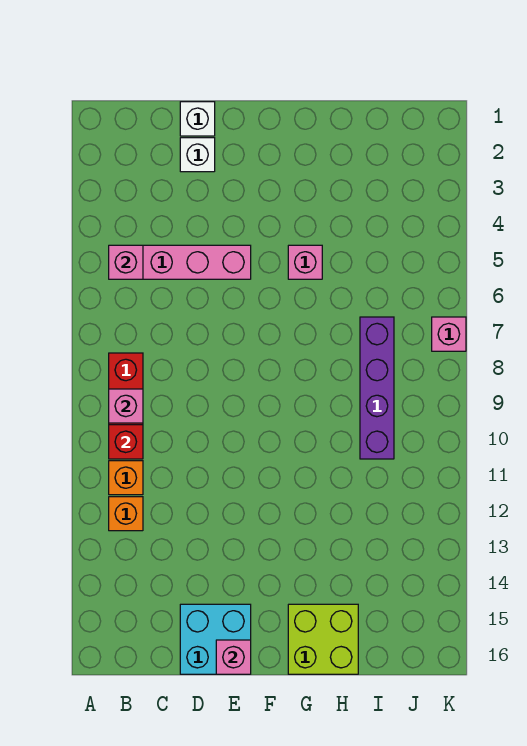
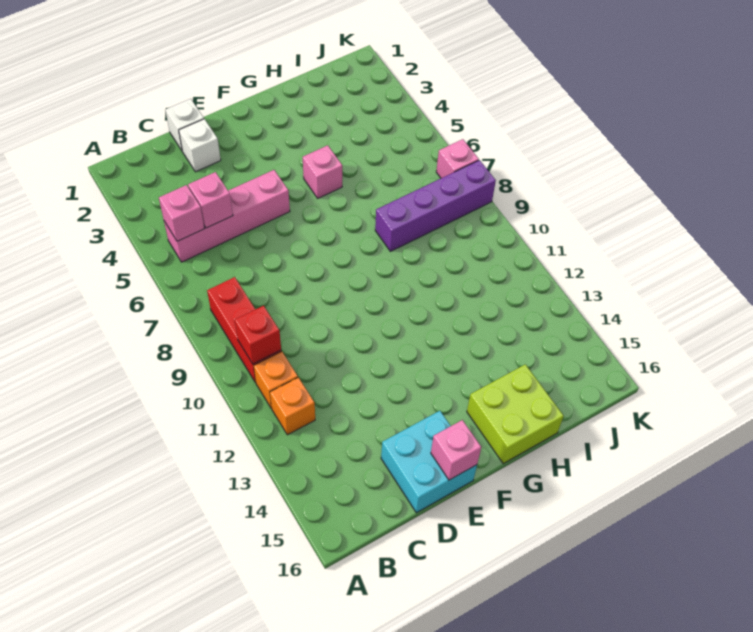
pink brick B9 level 2 -> pink brick C5 level 2
purple brick I7:I10 level 1 -> purple brick H8:K8 level 1

